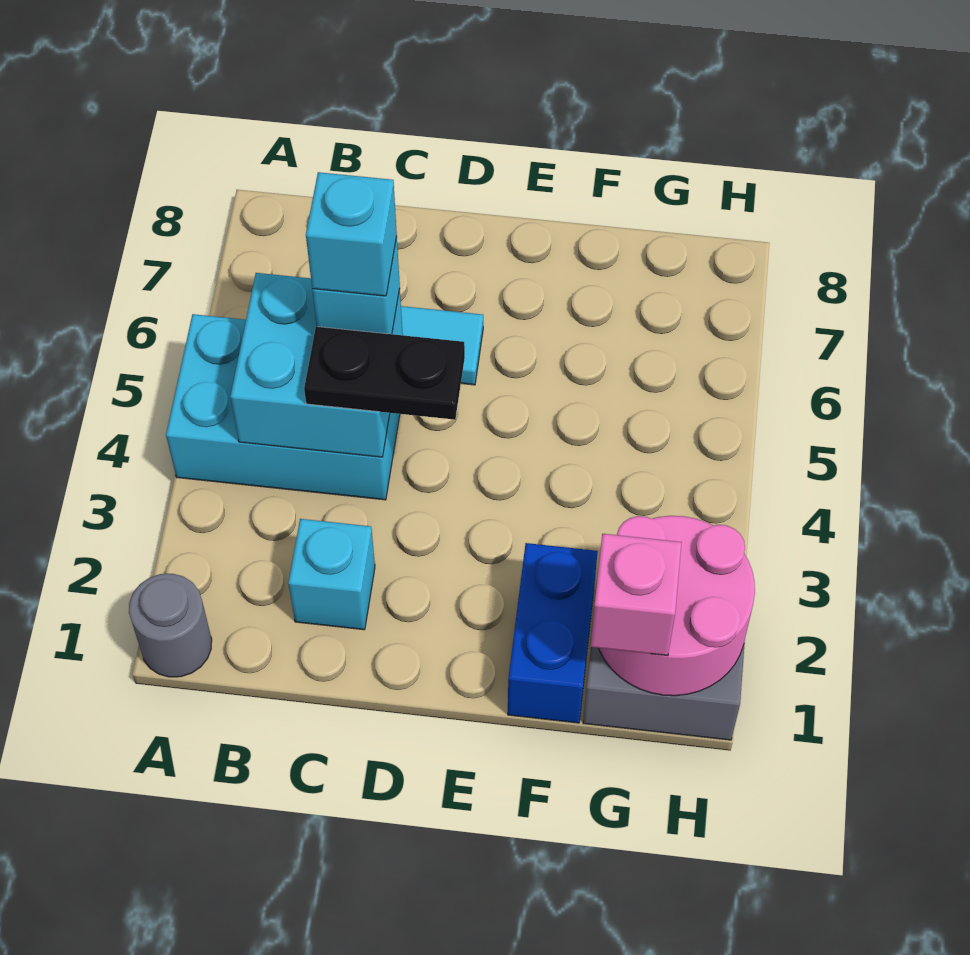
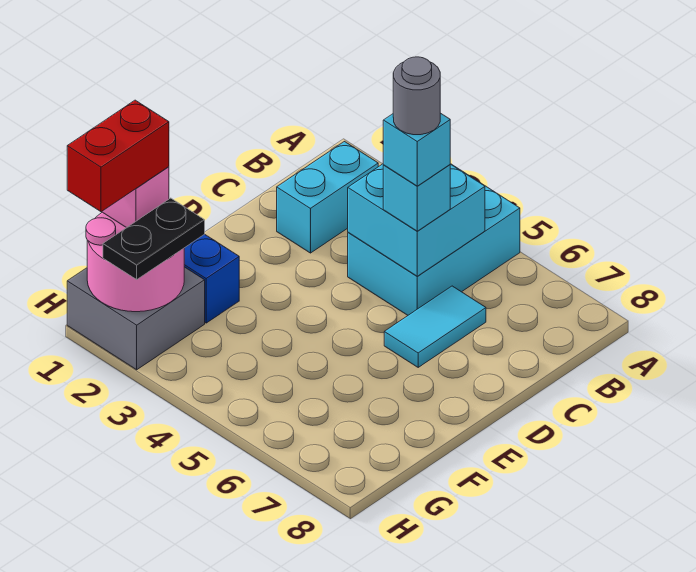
grey round brick A1 level 1 -> grey round brick C5 level 5
cyan brick C2 level 1 -> cyan brick B2:C2 level 1
black plate C4:D4 level 3 -> black plate G2:H2 level 3
none -> red brick G1:H1 level 4

